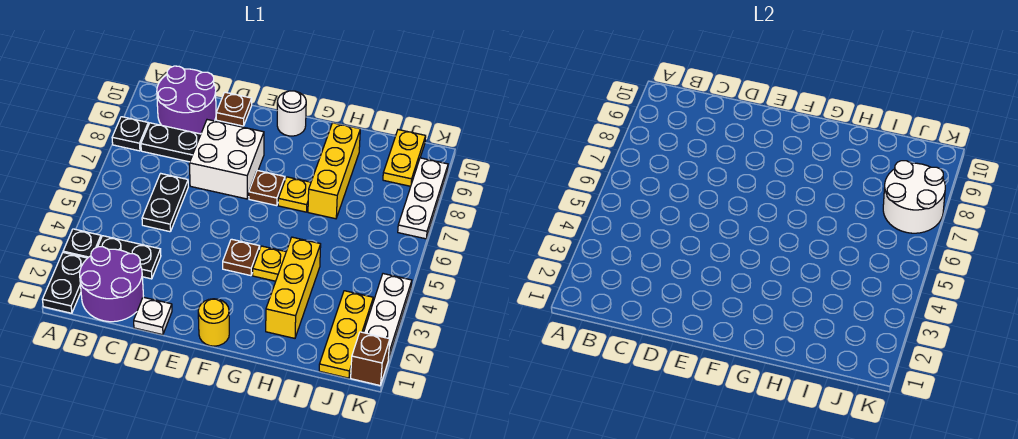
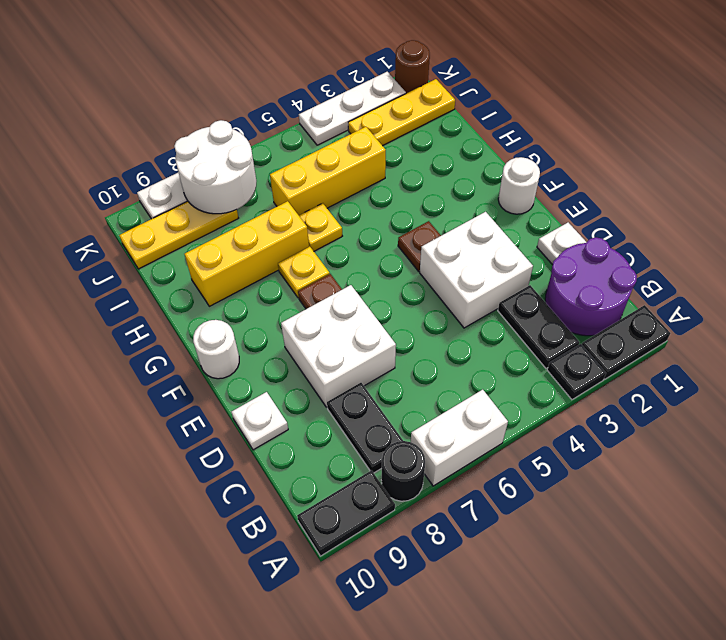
none -> white brick A6:A7 level 1
black plate A8 level 1 -> black round brick A8 level 1
purple round brick B9:C10 level 1 -> none
black plate C5:C6 level 1 -> black plate A9:A10 level 1
none -> white brick D3:E4 level 1
brown plate D10 level 1 -> white plate D10 level 1
yellow round brick F1 level 1 -> white round brick F1 level 1
yellow plate G4 level 1 -> yellow plate H6 level 1
yellow brick H2:H4 level 1 -> yellow brick I4:I6 level 1
yellow plate J9:J10 level 1 -> yellow plate J8:J10 level 1
brown brick K1 level 1 -> brown round brick K1 level 1

